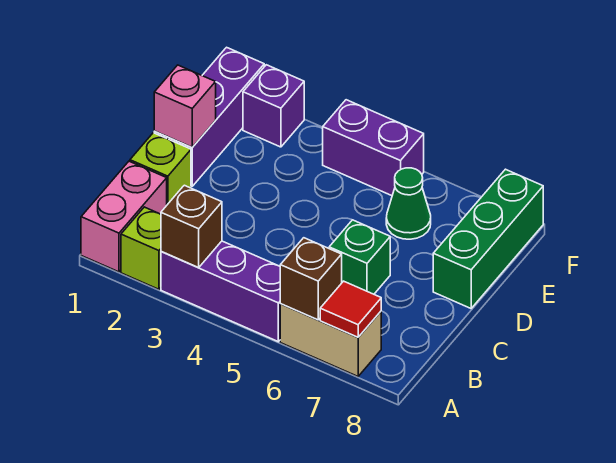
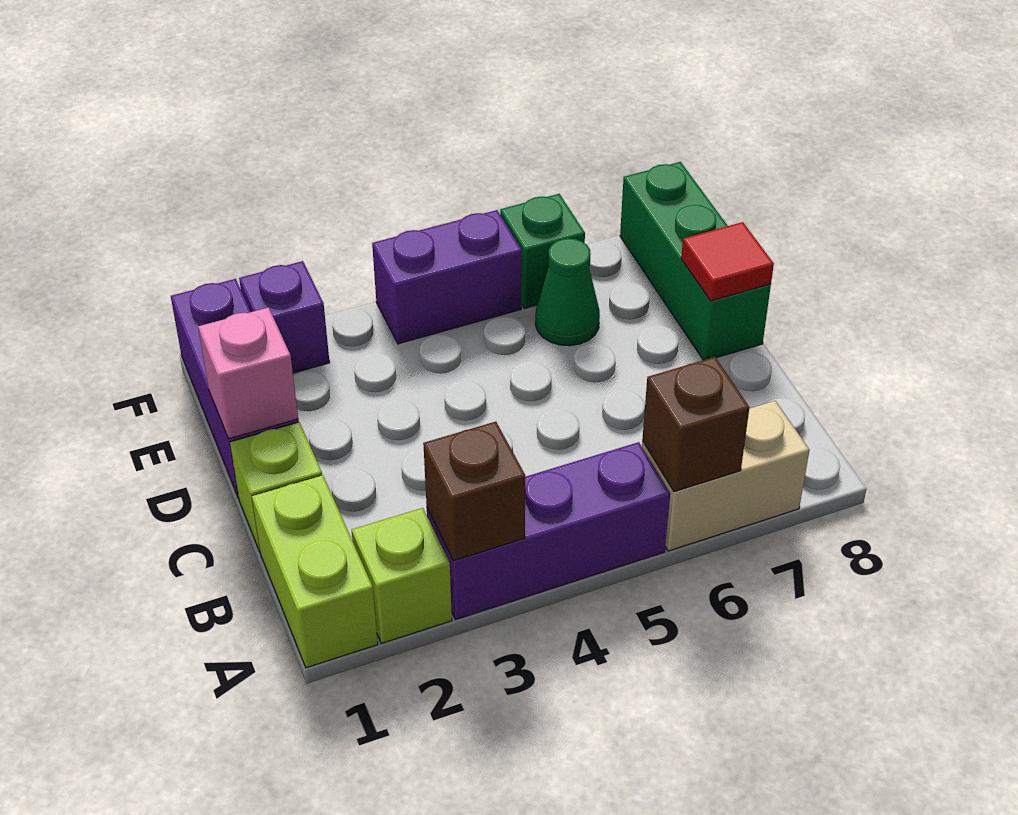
pink brick A1:B1 level 1 -> lime brick A1:B1 level 1
red tile A7 level 2 -> red tile D8 level 2
green brick C6 level 1 -> green brick F6 level 1

